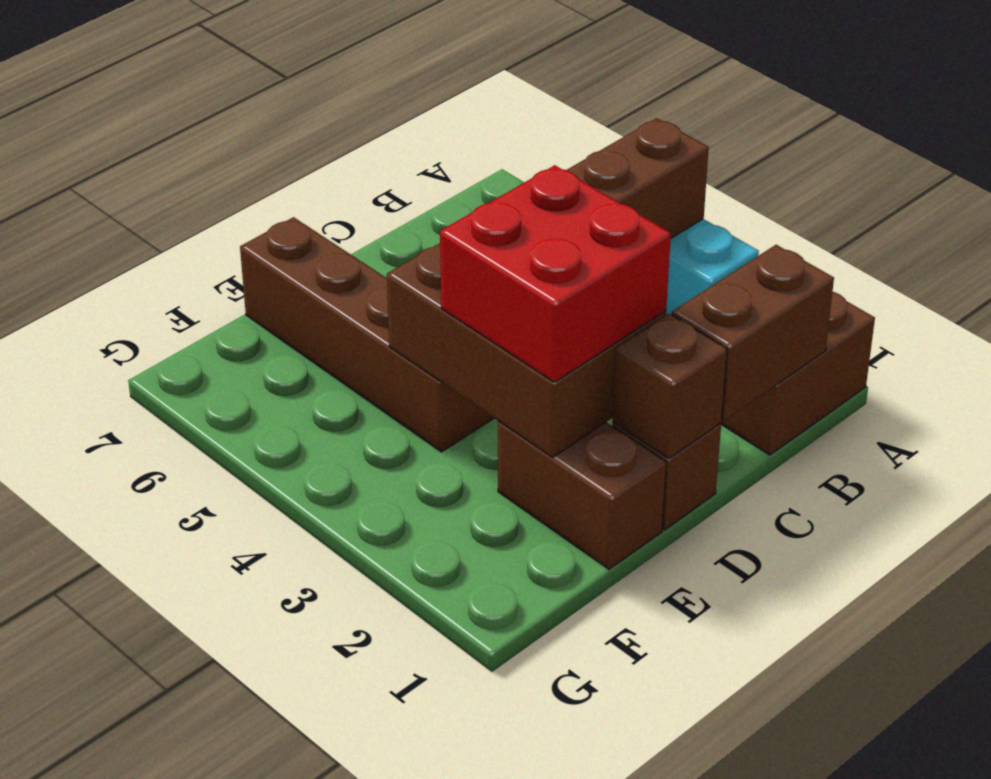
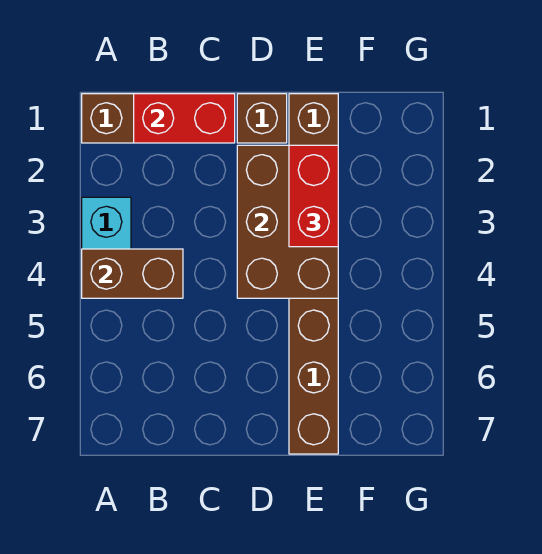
brown brick B1:C1 level 2 -> red brick B1:C1 level 2
brown brick D1 level 2 -> none
red brick D2:E3 level 3 -> red brick E2:E3 level 3

